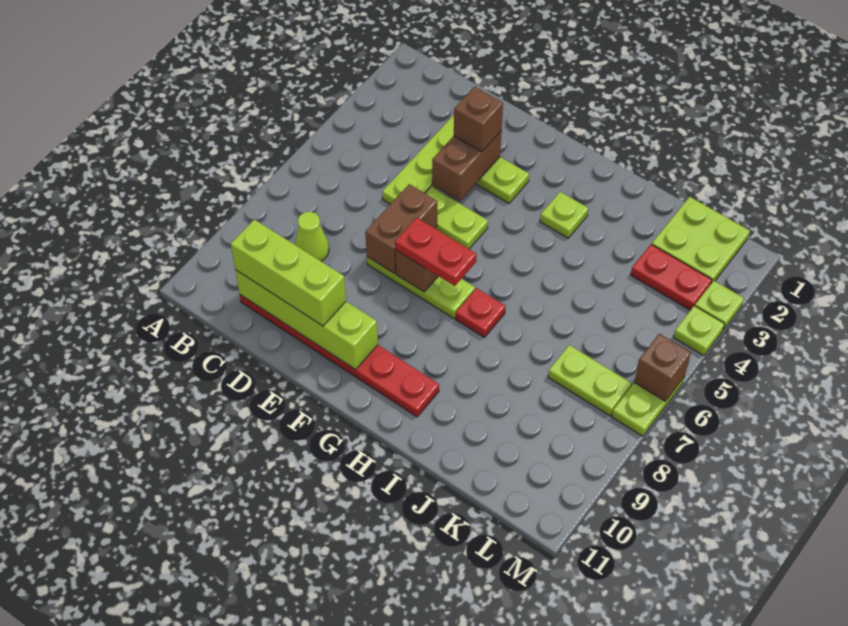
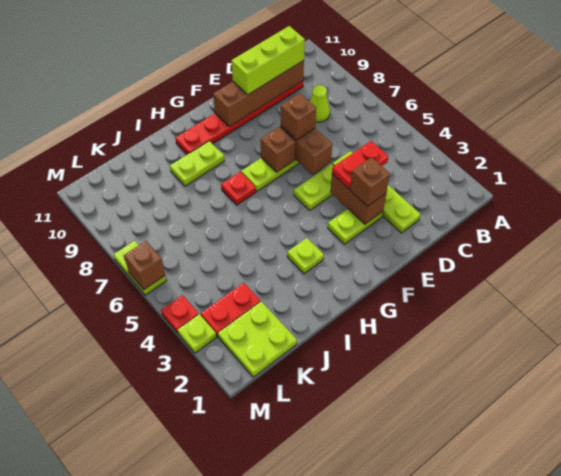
lime brick C10:F10 level 2 -> brown brick C10:F10 level 2
none -> brown brick E7 level 3
red plate F7:G7 level 3 -> red plate D4:E4 level 3
lime plate K7:L7 level 1 -> lime plate H9:I9 level 1
lime plate M4 level 1 -> red plate M4 level 1

